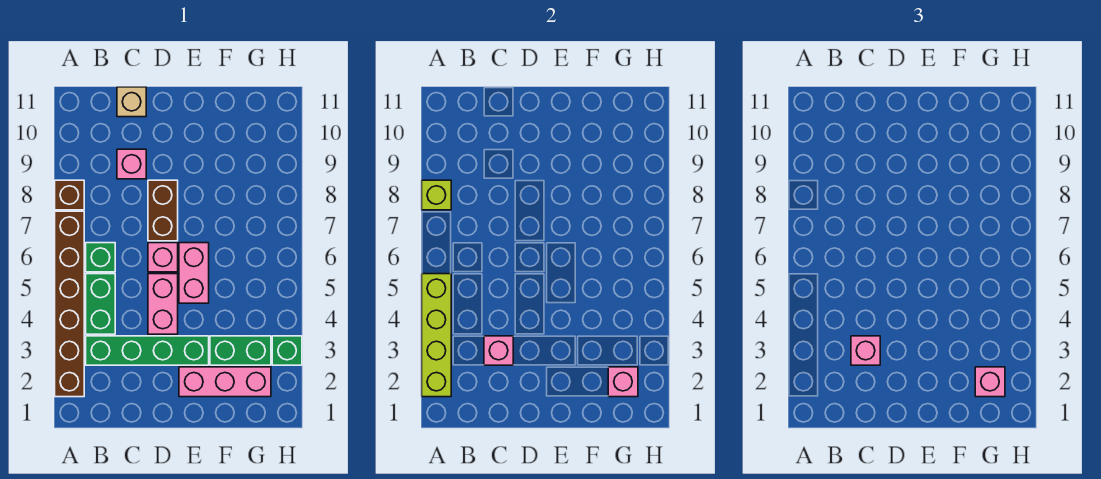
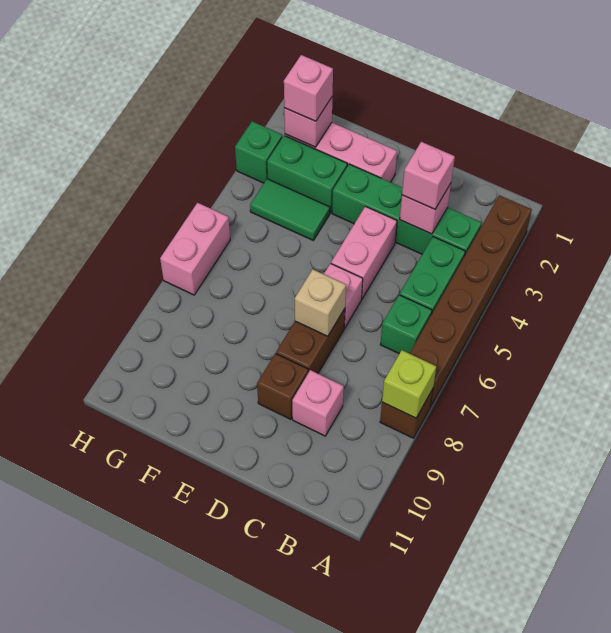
lime brick A2:A5 level 2 -> none
tan brick C11 level 1 -> tan brick D7 level 2
none -> brown brick D9 level 1
pink brick E5:E6 level 1 -> pink brick H6:H7 level 1
none -> green tile F4:G4 level 1

